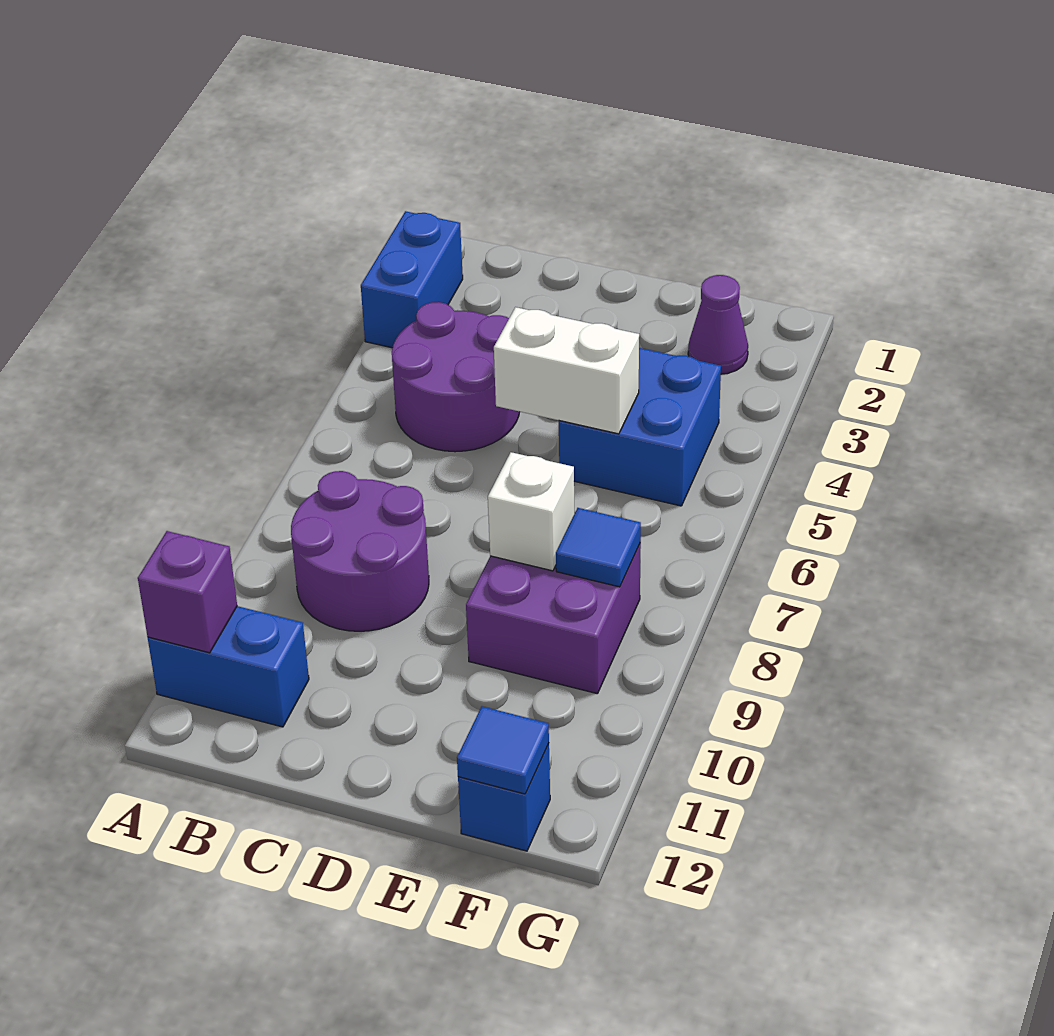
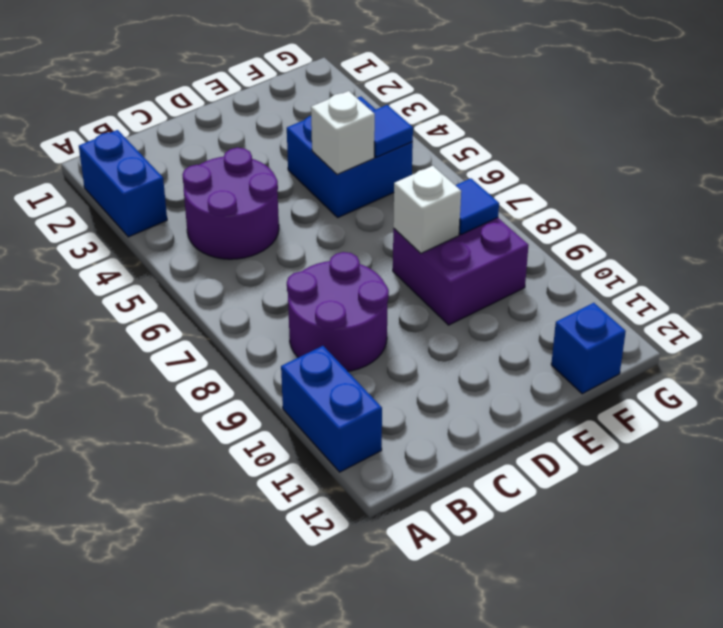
blue brick A11:B11 level 1 -> blue brick A10:A11 level 1
purple brick A11 level 2 -> none
white brick D5:E5 level 2 -> white brick E5 level 2
purple cone F2 level 1 -> none
blue tile F12 level 2 -> blue tile F5 level 2

